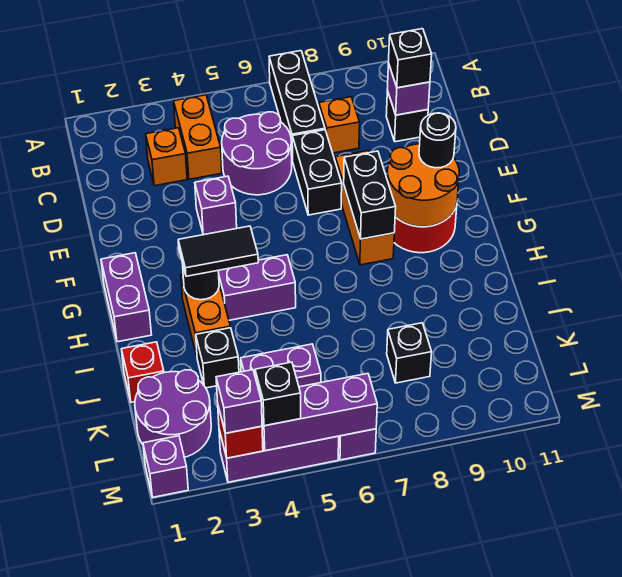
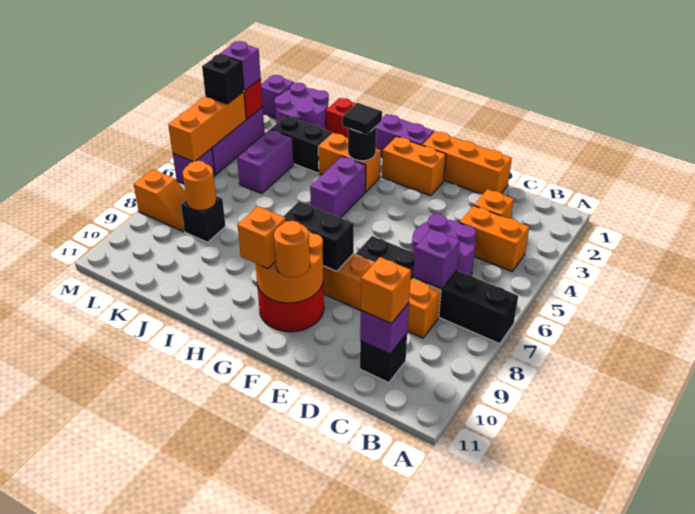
black brick C10 level 3 -> orange brick C10 level 3
none -> orange brick D1:F1 level 1
purple brick E4 level 1 -> purple brick C7 level 2
none -> orange brick F2:G2 level 1
black round brick F10 level 3 -> orange round brick F10 level 3
none -> orange brick G10 level 3
black tile H3:H4 level 3 -> black tile H3 level 3
black brick J3 level 1 -> black brick J3:K3 level 1
none -> orange round brick K8 level 2
none -> orange slope L8:M8 level 1 top M
purple brick M4:M6 level 2 -> orange brick M4:M6 level 2

